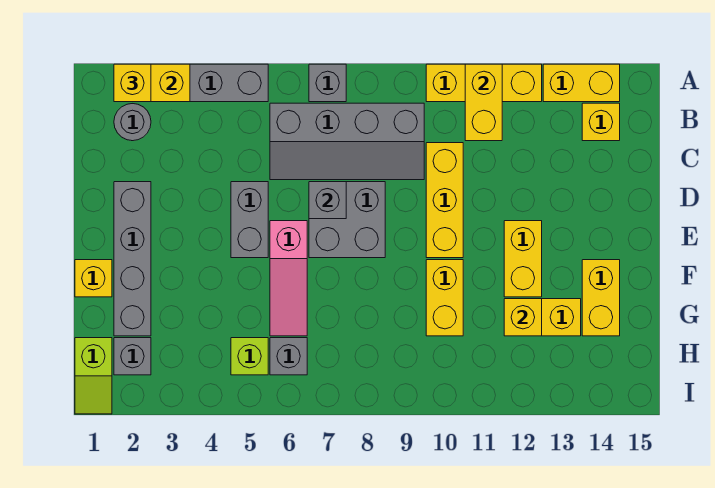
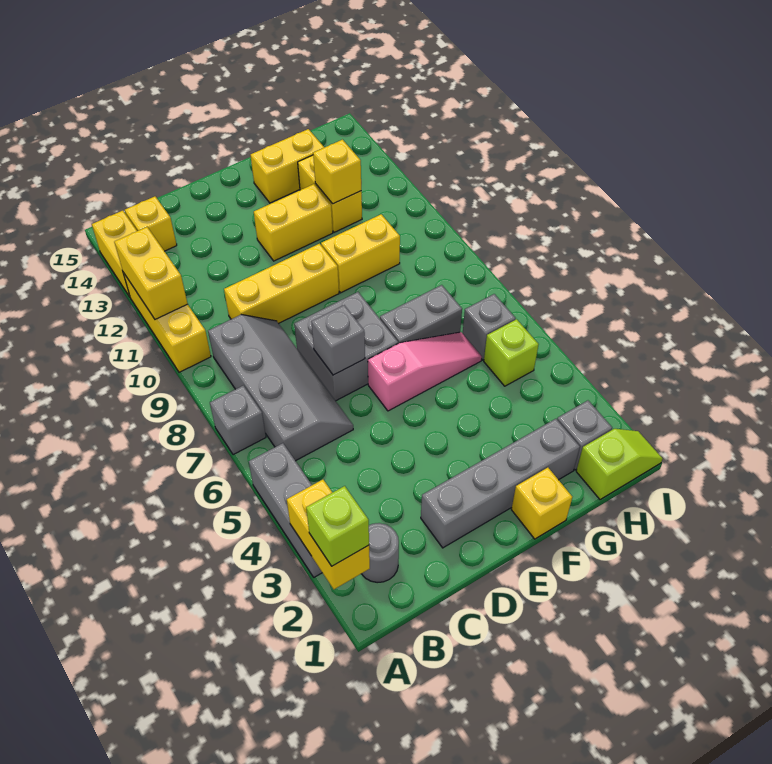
yellow brick A2 level 3 -> lime brick A2 level 3
yellow brick A11:B11 level 2 -> yellow brick A11:A12 level 2
grey brick D5:E5 level 1 -> grey brick F7:G7 level 1

